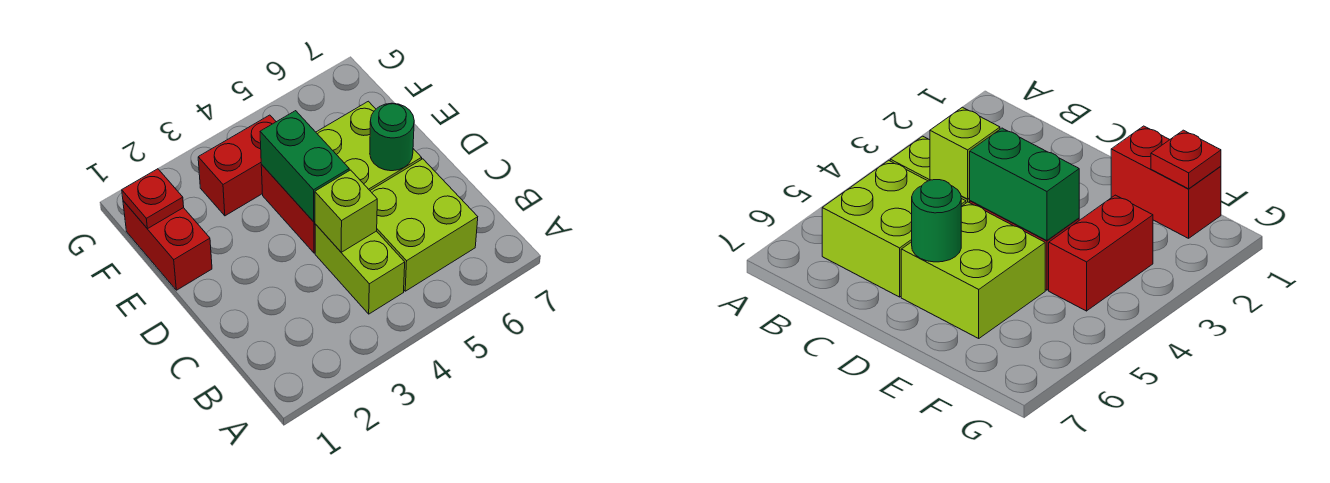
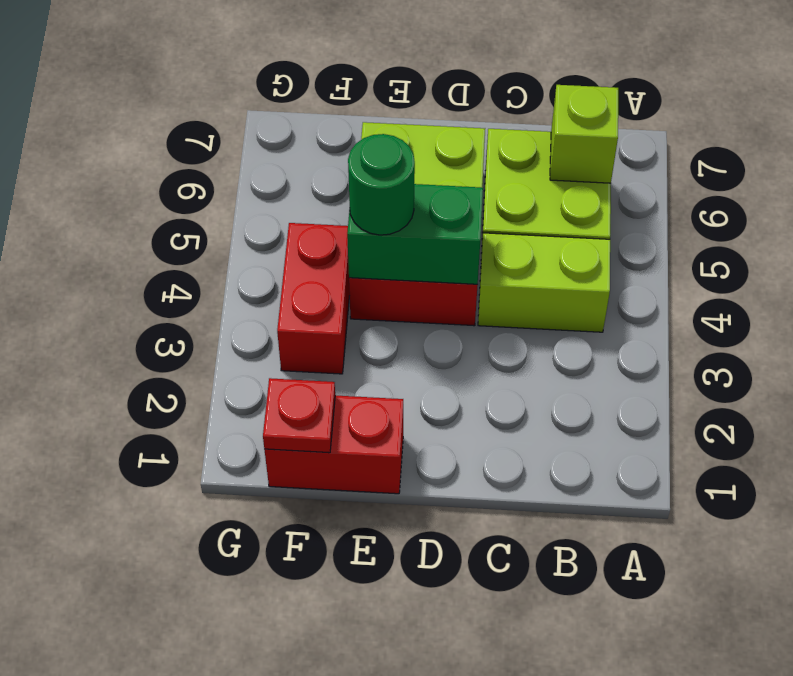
lime brick C4 level 2 -> lime brick B6 level 2
green round brick D6 level 2 -> green round brick E4 level 3

